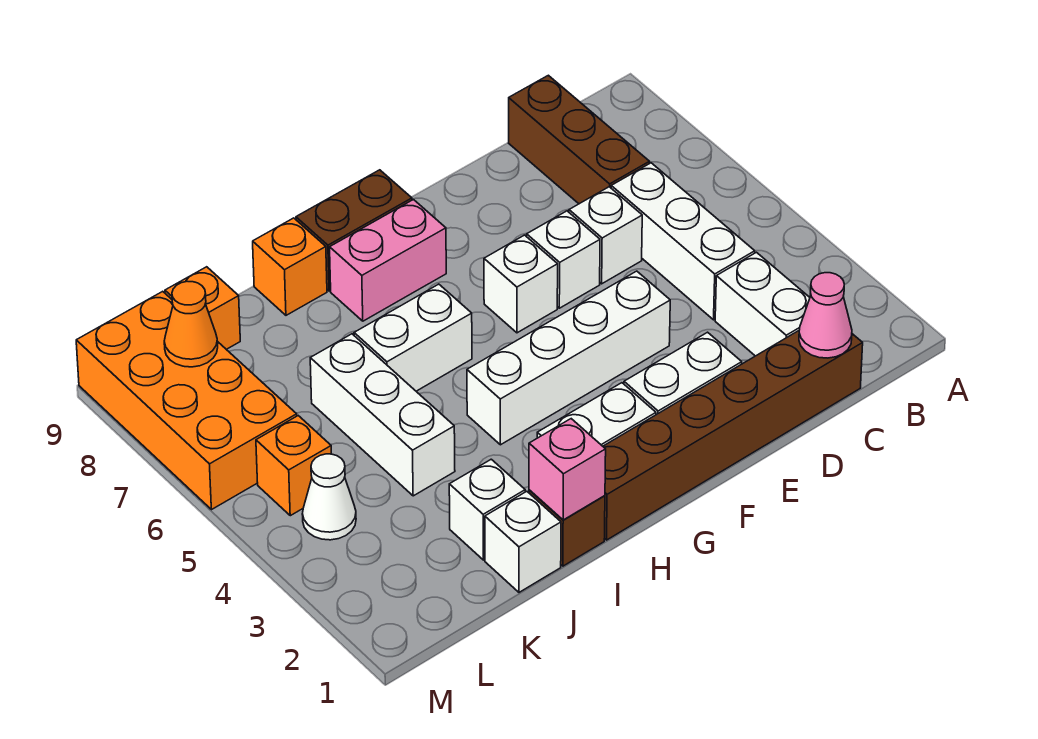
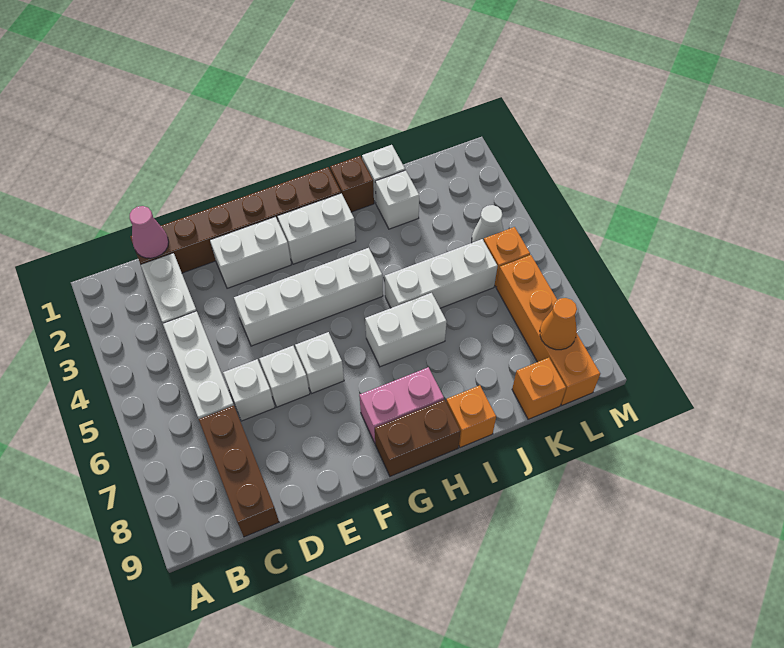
pink brick I1 level 2 -> none
white brick J4:J6 level 1 -> white brick I5:K5 level 1
orange brick L6:M9 level 1 -> orange brick L6:L9 level 1

